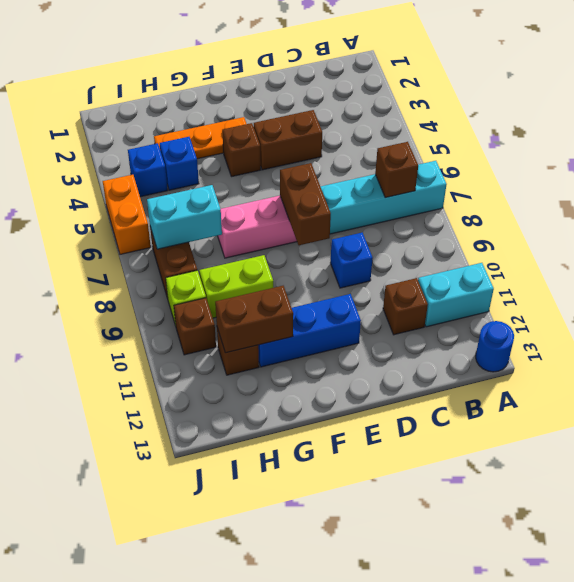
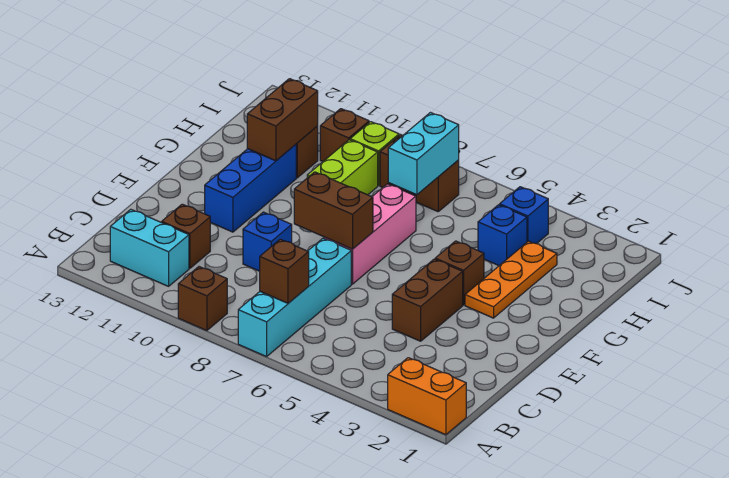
none -> brown brick A9 level 1
cyan brick A11:B11 level 1 -> cyan brick B11:B12 level 1
blue round brick A13 level 1 -> none
orange brick J5:J6 level 1 -> orange brick A1:A2 level 1

